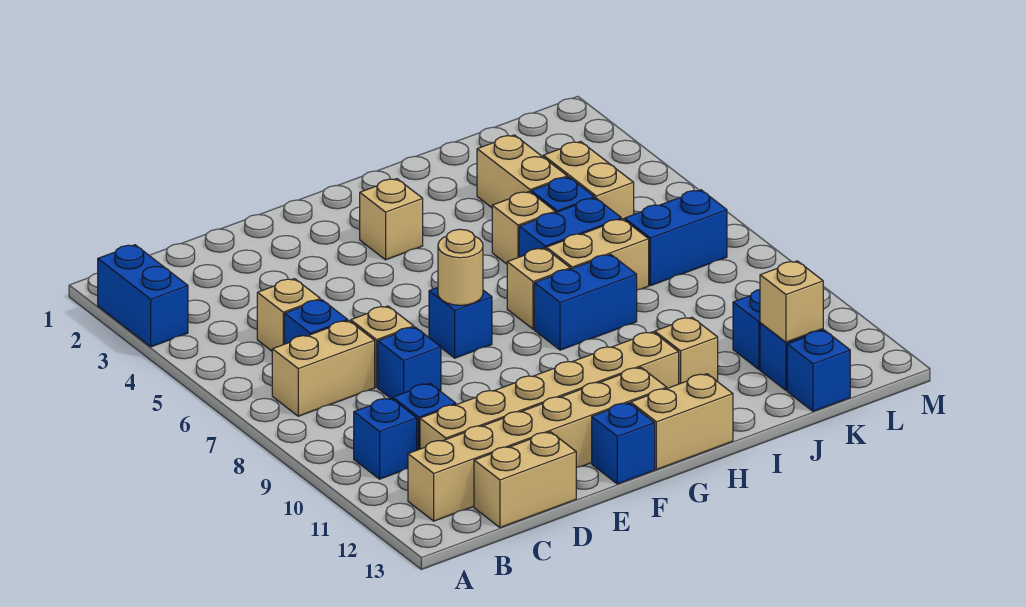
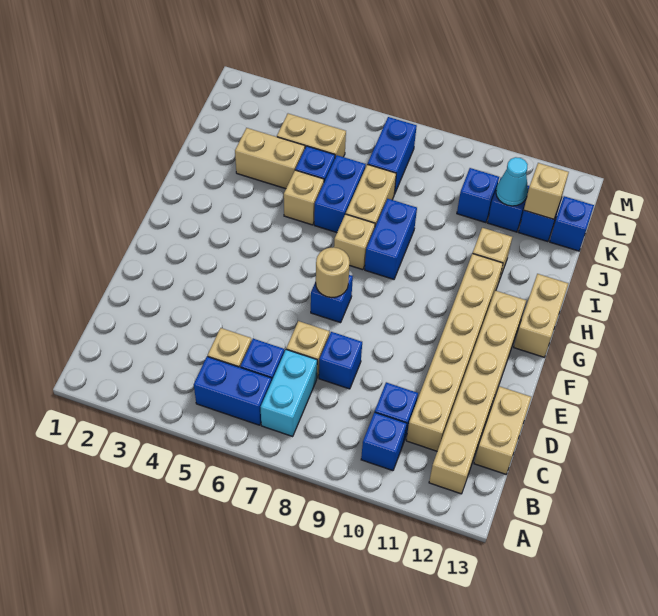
blue brick A2:A3 level 1 -> blue brick B5:B6 level 1
tan brick B7:C7 level 1 -> cyan brick B7:C7 level 1
blue brick F13 level 1 -> blue brick K10 level 1
tan brick G3 level 1 -> none
none -> cyan cone K11 level 2

